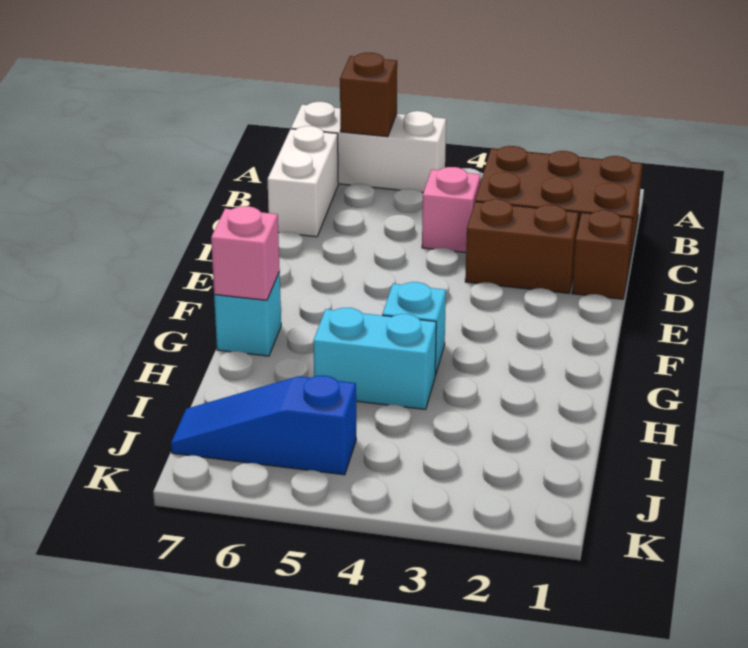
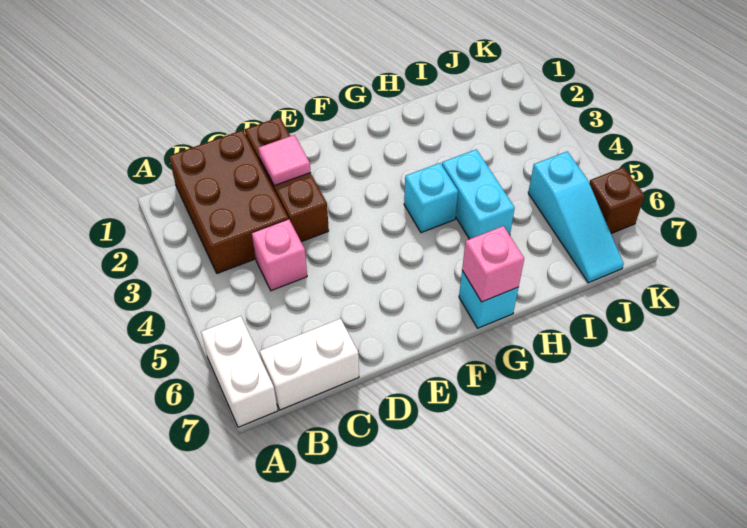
white brick A5:A7 level 1 -> white brick A6:A7 level 1
brown brick A6 level 2 -> brown brick K6 level 1
none -> pink tile D2 level 2
blue slope J5:J7 level 1 top 5 -> cyan slope J5:J7 level 1 top 5

